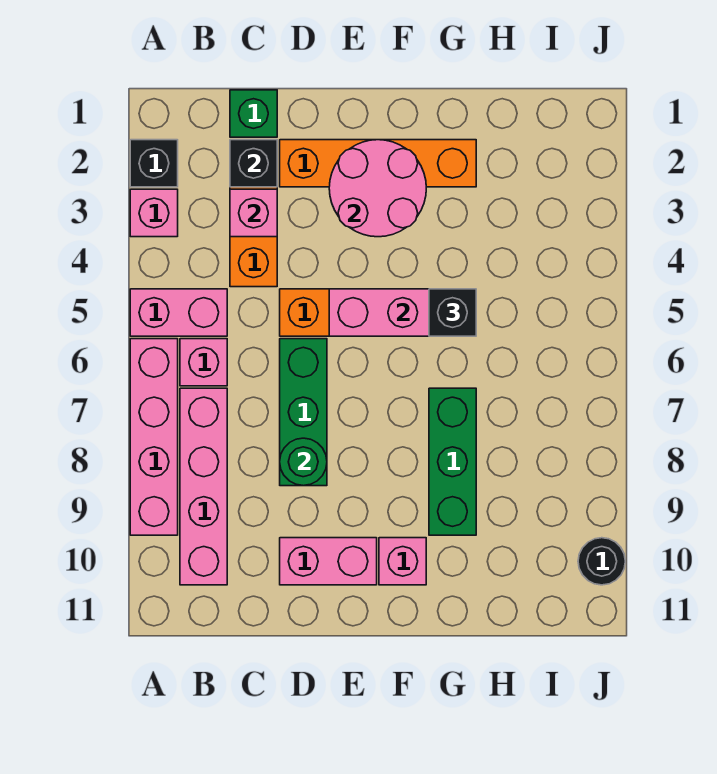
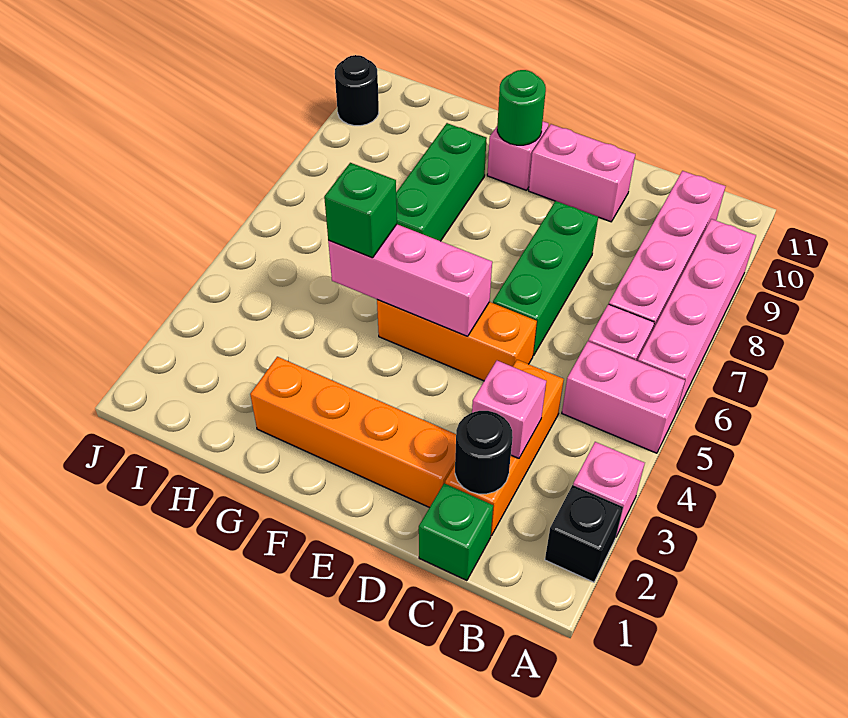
black brick C2 level 2 -> black round brick C2 level 2
green round brick D8 level 2 -> green round brick F10 level 2
pink round brick E2:F3 level 2 -> none
black brick G5 level 3 -> green brick G5 level 3

